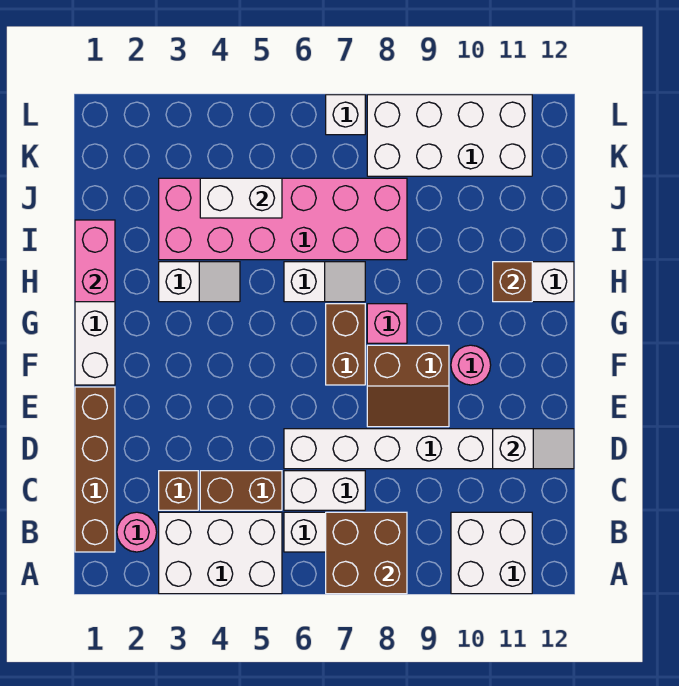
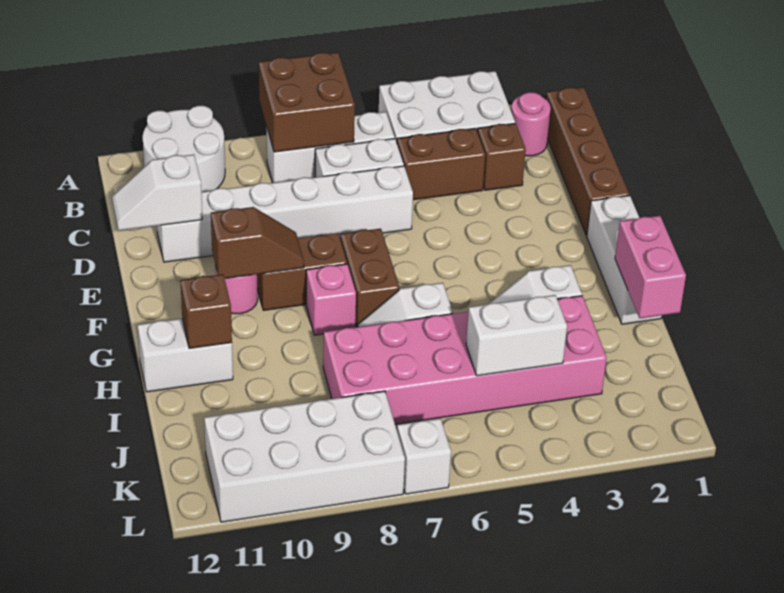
white brick A10:B11 level 1 -> white round brick A10:B11 level 1
none -> brown slope F9:F10 level 2 top 10

